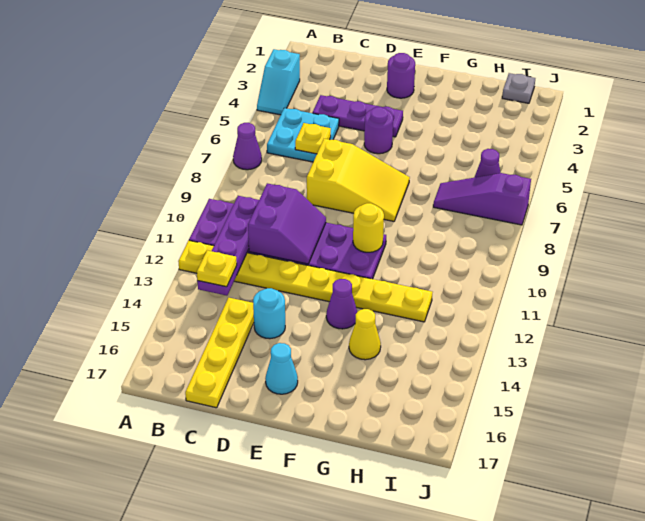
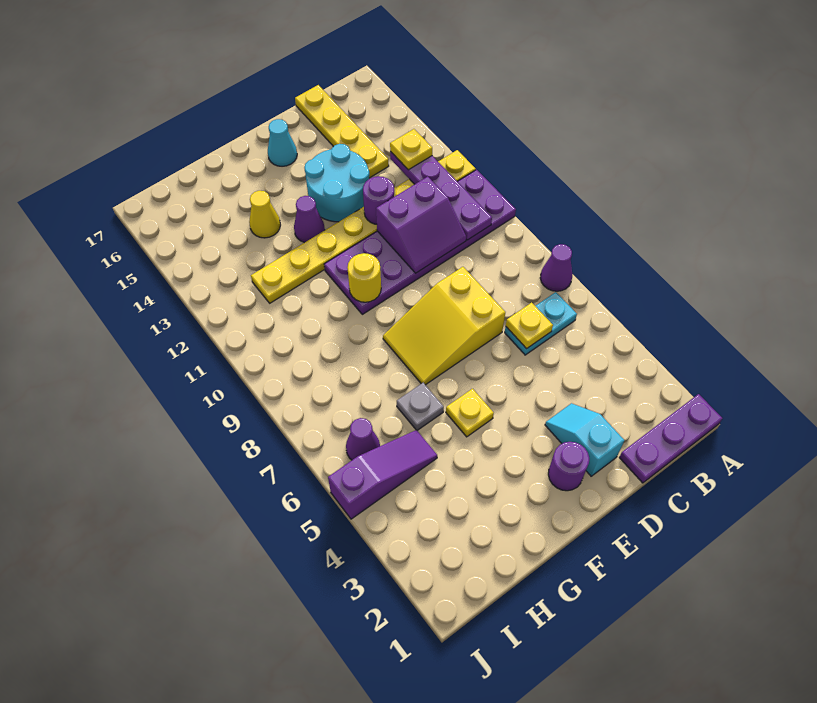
cyan slope A3:A4 level 1 top 3 -> cyan slope D2:D3 level 1 top 2
cyan plate B5:C6 level 1 -> cyan plate B6:C6 level 1
purple plate C4:E4 level 1 -> purple plate A1:C1 level 1
purple slope C10:D11 level 2 top C -> purple slope C10:D11 level 2 top 11
cyan round brick D14 level 1 -> cyan round brick D13:E14 level 1
purple round brick E5 level 1 -> purple round brick D12 level 2
none -> yellow plate F5 level 1
purple slope H7:J7 level 1 top J -> purple slope H5:J5 level 1 top J
grey plate I1 level 1 -> grey plate G6 level 1

